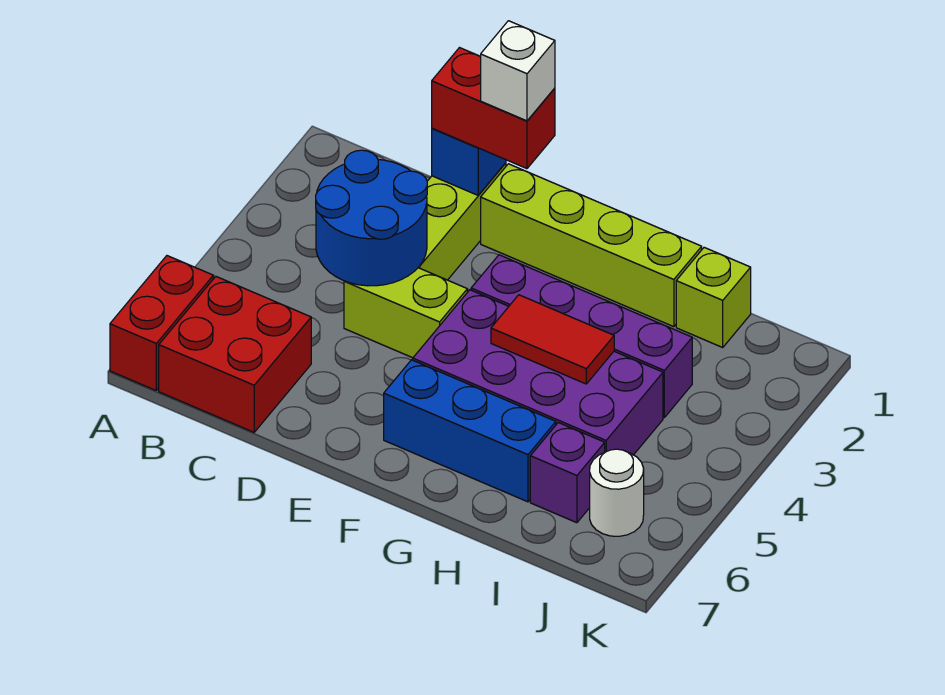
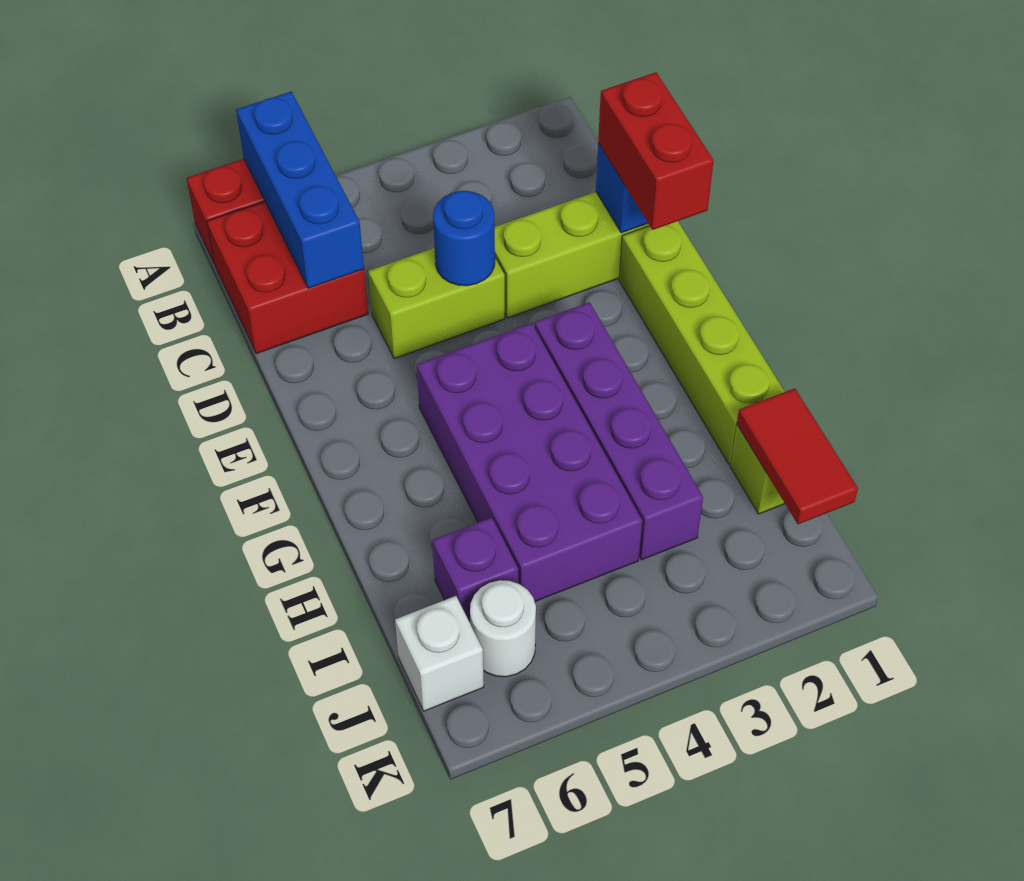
blue round brick C3:D4 level 2 -> blue round brick D4 level 2
lime brick D4:E4 level 1 -> lime brick D4:D5 level 1
white brick E1 level 4 -> white brick J7 level 1
blue brick F6:H6 level 1 -> blue brick A6:C6 level 2
red tile G4:H4 level 2 -> red tile I1:J1 level 2

